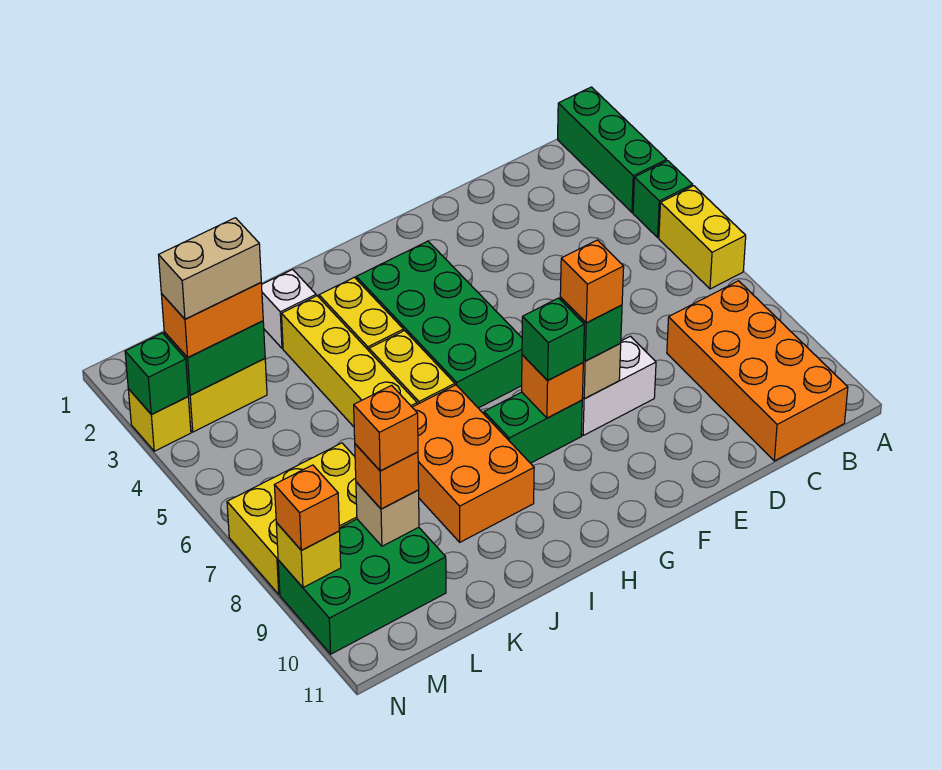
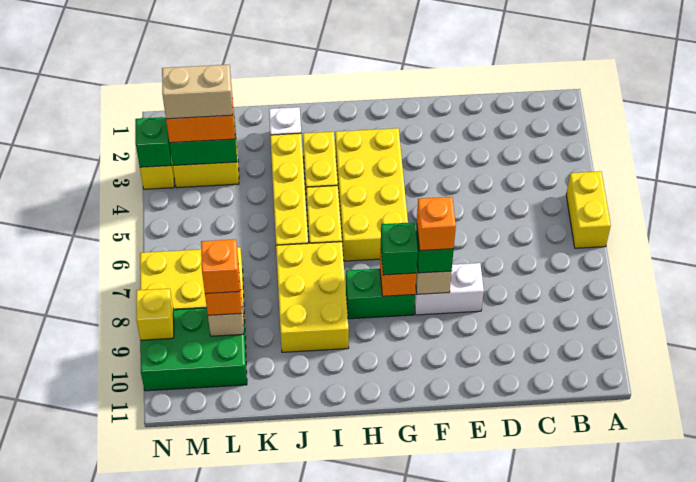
green brick A1:A3 level 1 -> none
green brick A4 level 1 -> none
orange brick B8:C11 level 1 -> none
green brick G3:H6 level 1 -> yellow brick G3:H6 level 1
orange brick I7:J9 level 1 -> yellow brick I7:J9 level 1
orange brick N9 level 3 -> none

